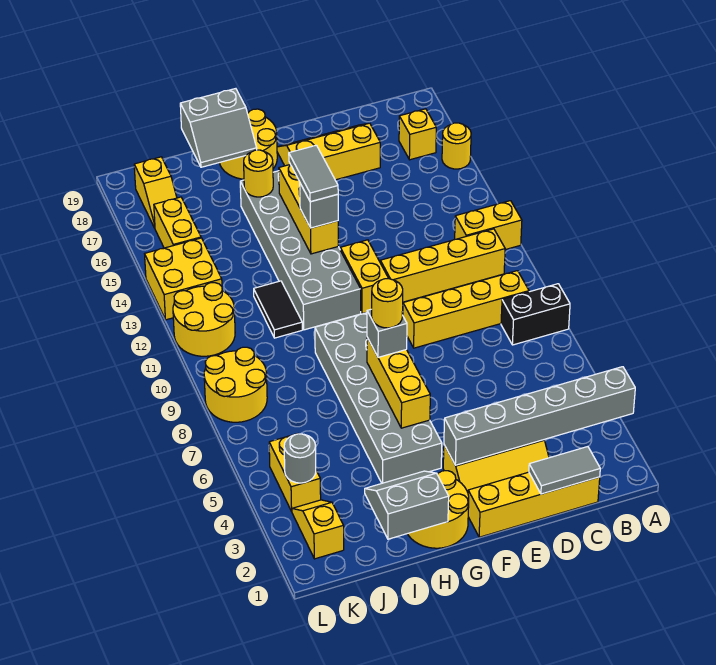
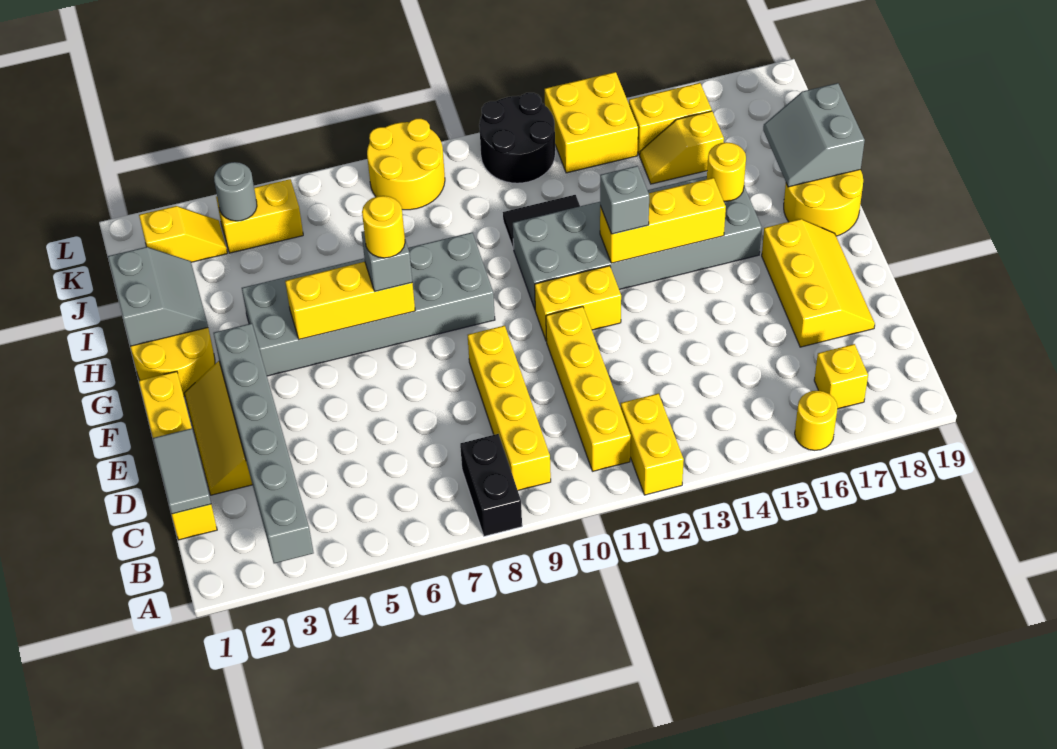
grey tile G13:G14 level 4 -> none
yellow round brick K11:L12 level 1 -> black round brick K11:L12 level 1
yellow slope K17:K18 level 1 top 18 -> yellow slope J15:J16 level 1 top 16

